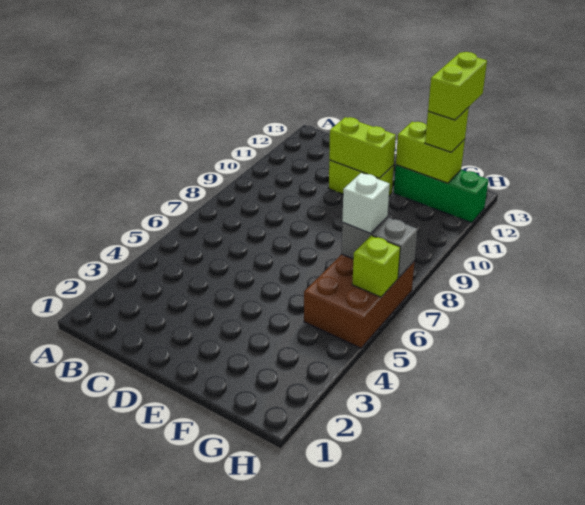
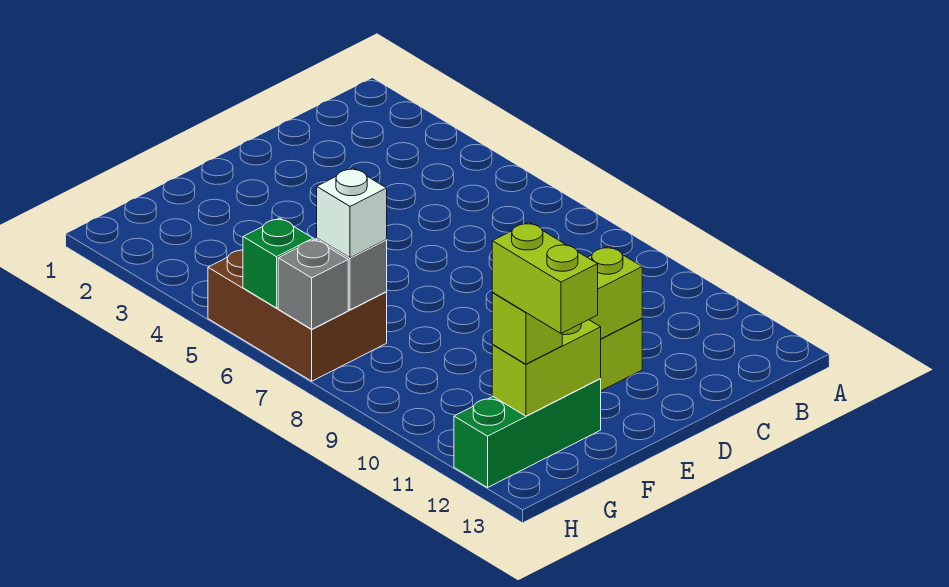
lime brick H6 level 2 -> green brick H6 level 2

